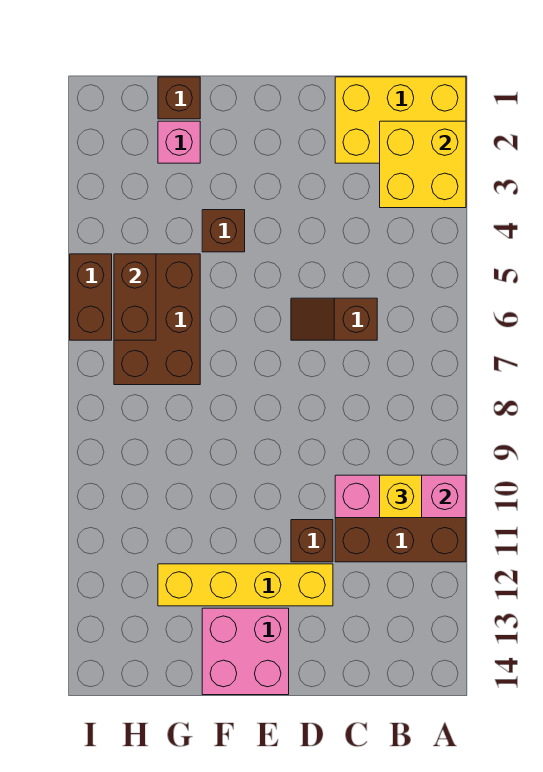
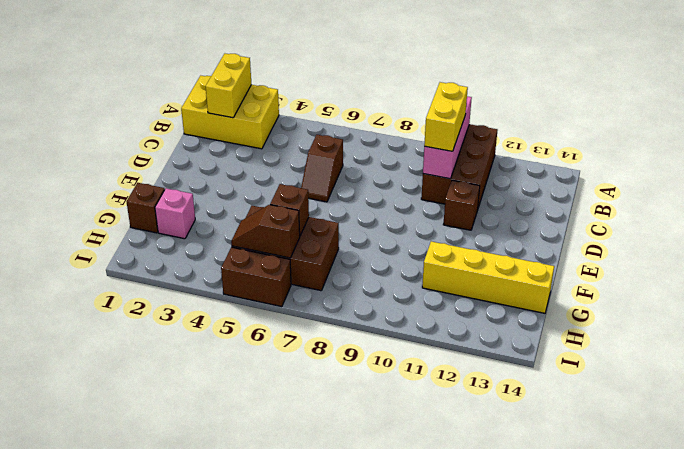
yellow brick A1:C2 level 1 -> yellow brick A1:B3 level 1
yellow brick A2:B3 level 2 -> yellow brick A2:B2 level 2
yellow brick B10 level 3 -> yellow brick B10:C10 level 3
yellow brick D12:G12 level 1 -> yellow brick G11:G14 level 1
pink brick E13:F14 level 1 -> none
brown brick F4 level 1 -> brown brick G6 level 2
brown brick H5:H6 level 2 -> brown slope H5:H6 level 2 top 6

